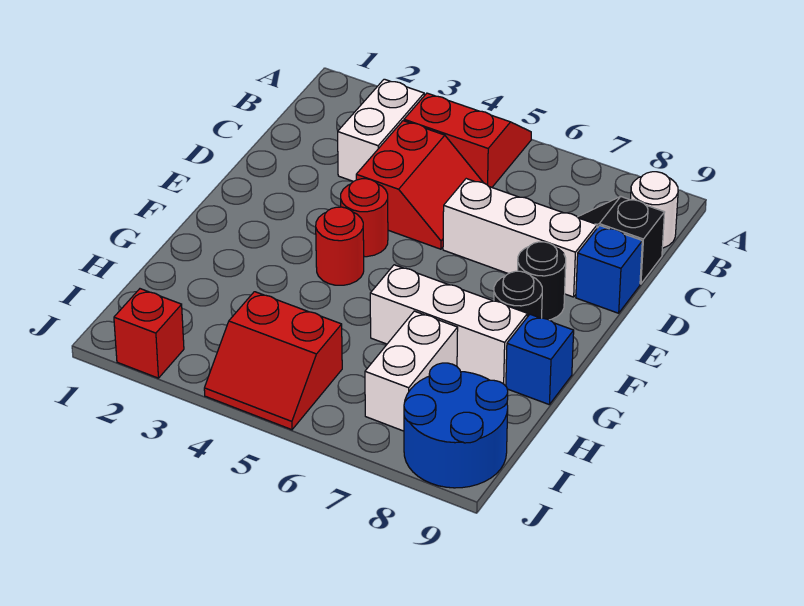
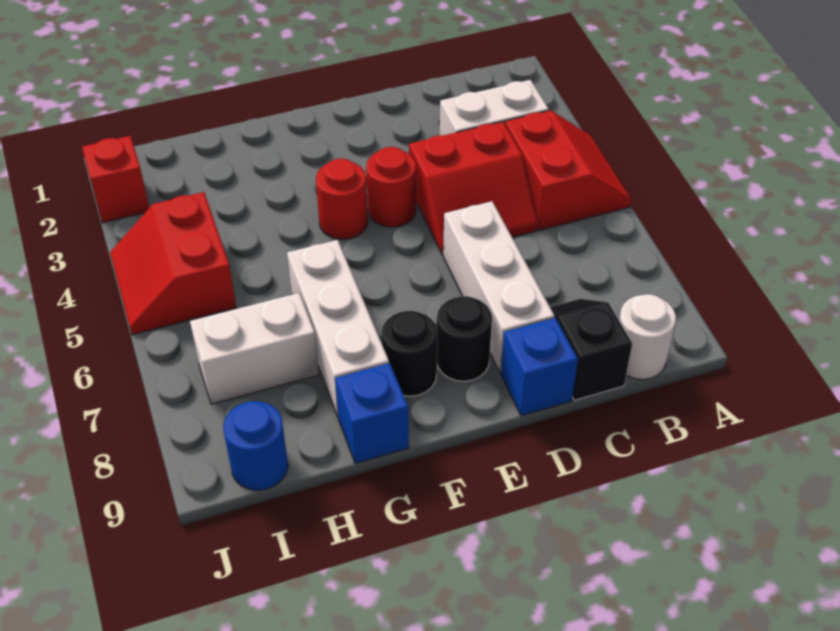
blue round brick I8:J9 level 1 -> blue round brick I9 level 1

